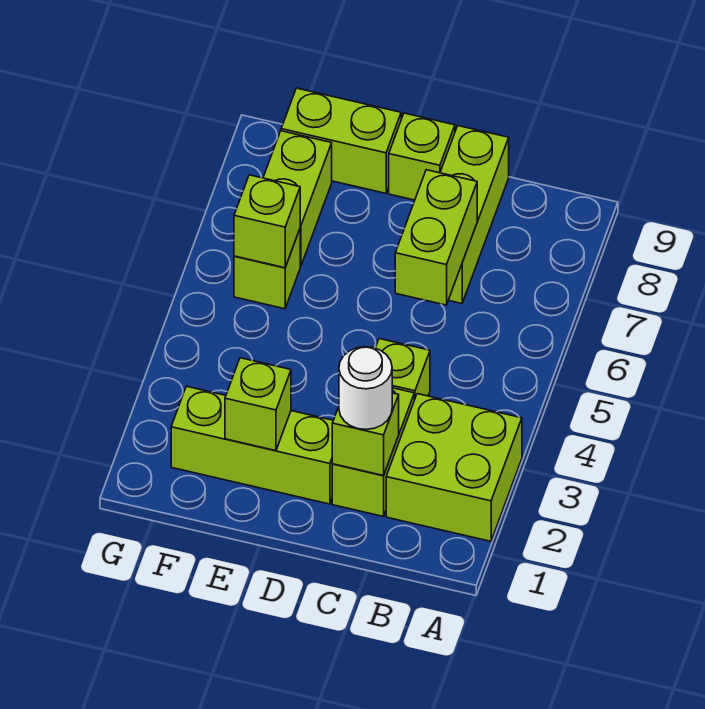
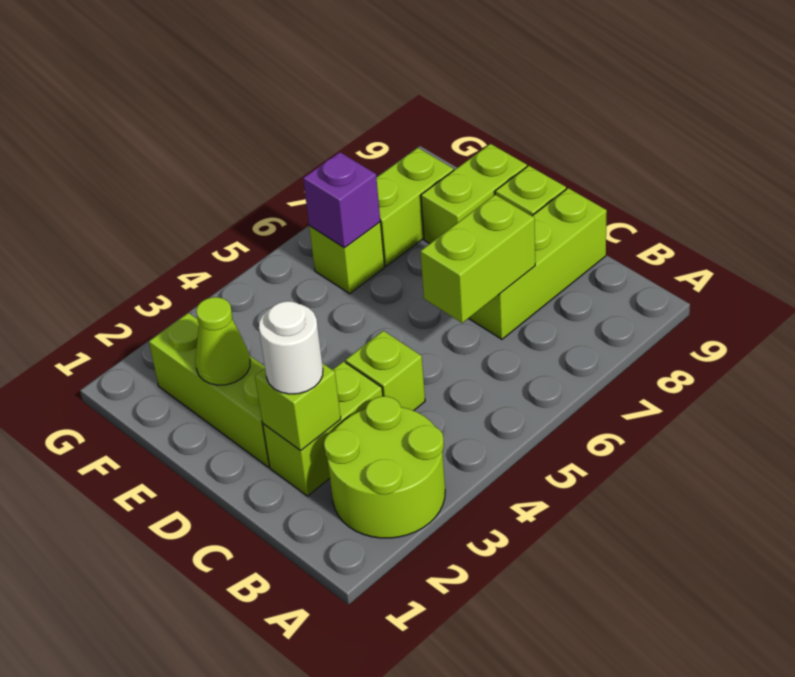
lime brick A2:B3 level 1 -> lime round brick A2:B3 level 1
lime brick E2 level 2 -> lime cone E2 level 2
lime brick E9:F9 level 1 -> lime brick E8:E9 level 1
lime brick F6 level 2 -> purple brick F6 level 2

